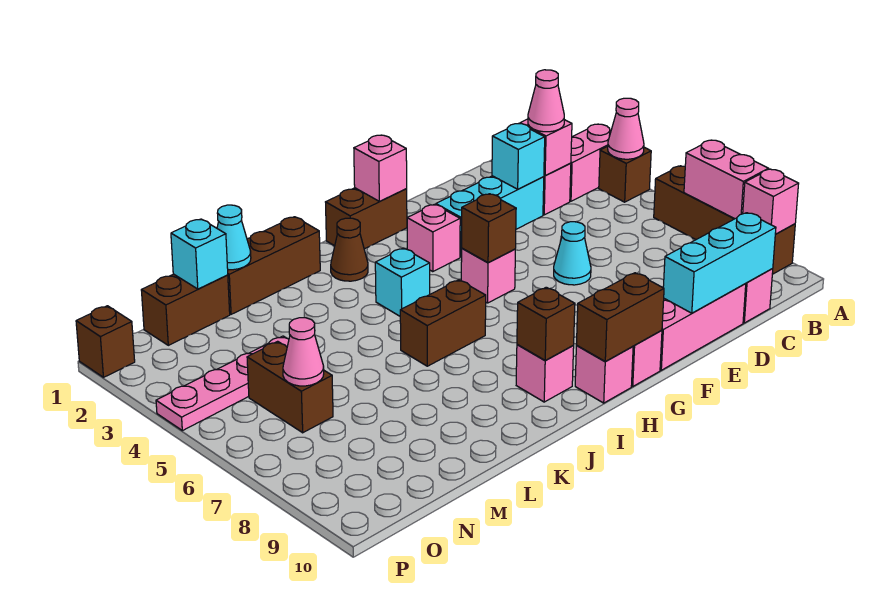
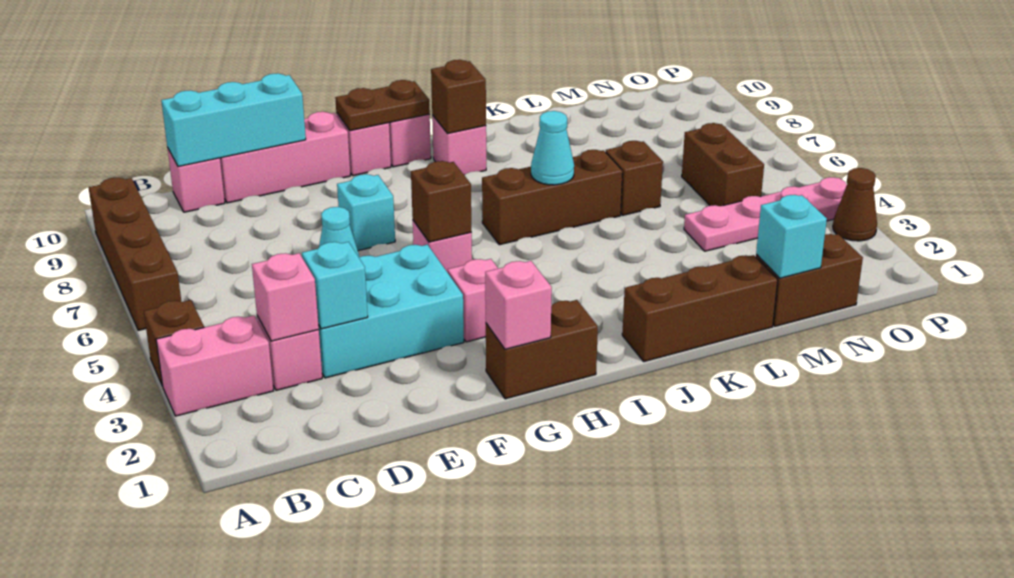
pink cone A4 level 2 -> none
pink brick A7:A8 level 2 -> none
pink brick A9 level 2 -> none
pink cone C3 level 3 -> none
cyan brick D3:F3 level 1 -> cyan brick D3:F4 level 1
brown brick G10:H10 level 2 -> brown plate G10:H10 level 2
brown cone I2 level 1 -> brown cone P3 level 1
cyan brick I4 level 1 -> cyan brick F7 level 1
brown brick I6:J6 level 1 -> brown brick I6:K6 level 1
cyan cone L1 level 2 -> cyan cone J6 level 2
pink cone N6 level 2 -> none
brown brick P1 level 1 -> brown brick L6 level 1

